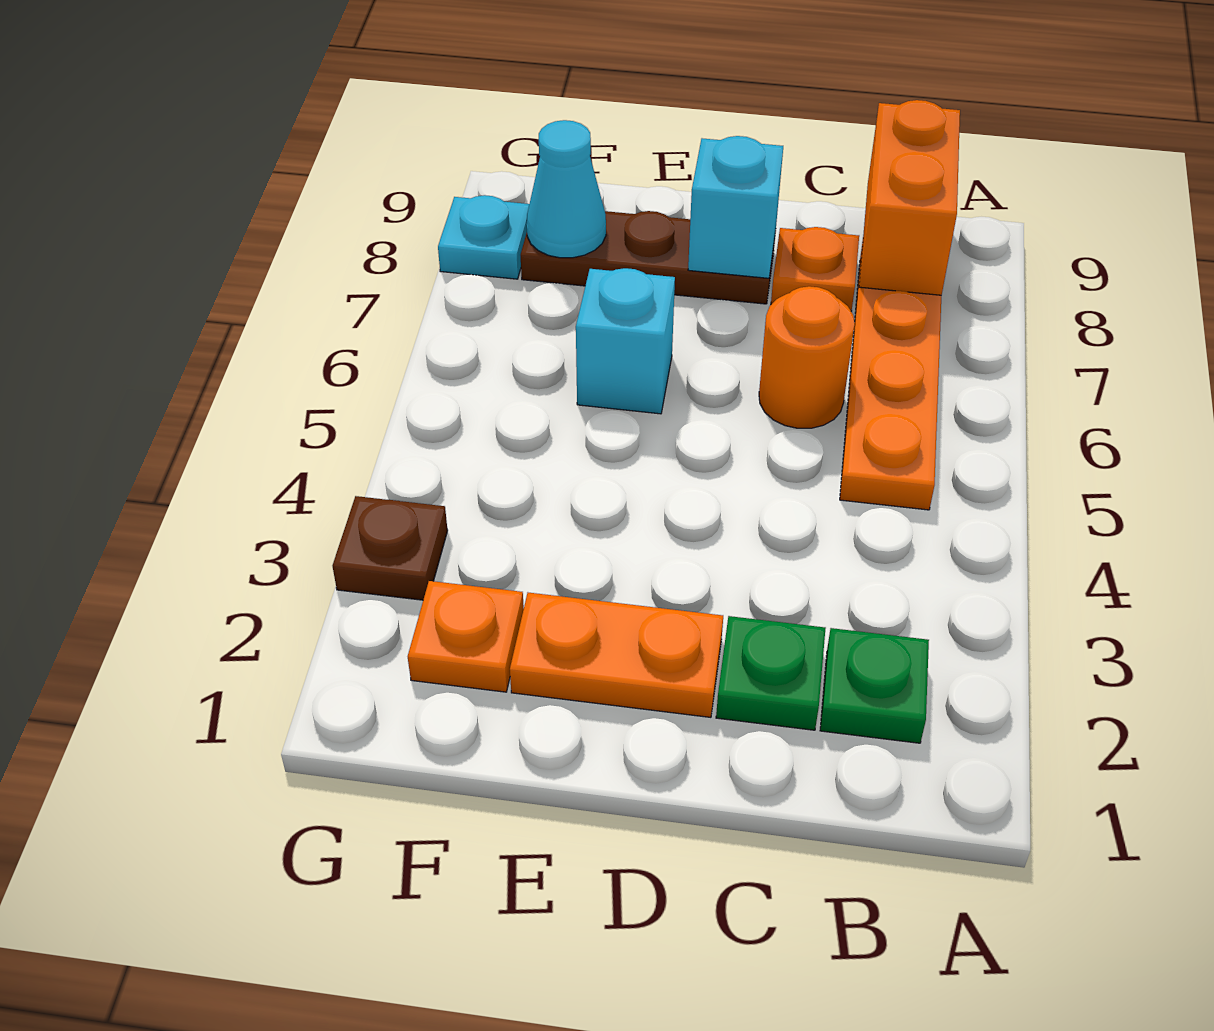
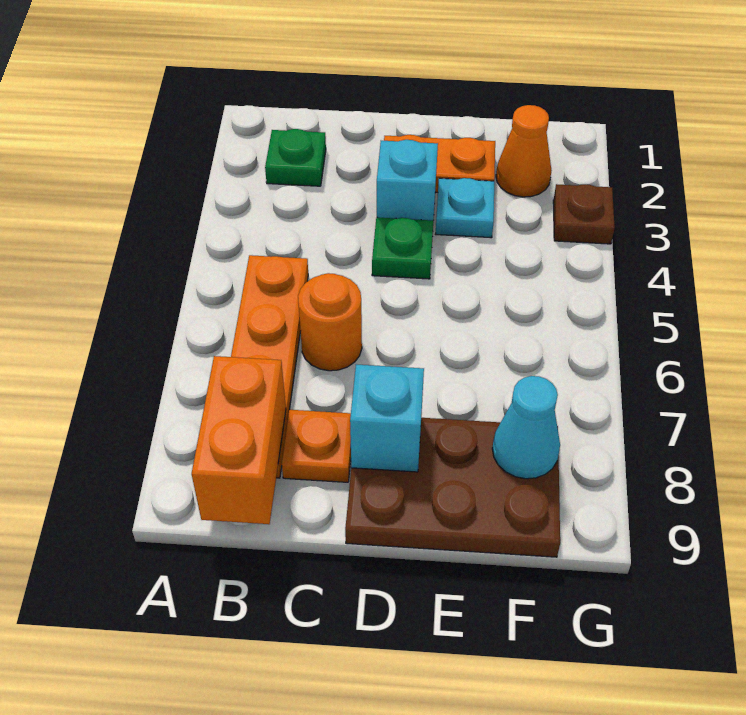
green plate C2 level 1 -> green plate D4 level 1
brown plate D8:F8 level 1 -> brown plate D8:F9 level 1
cyan brick E6 level 1 -> cyan brick D3 level 1
orange plate F2 level 1 -> orange cone F2 level 1
cyan plate G8 level 1 -> cyan plate E3 level 1

